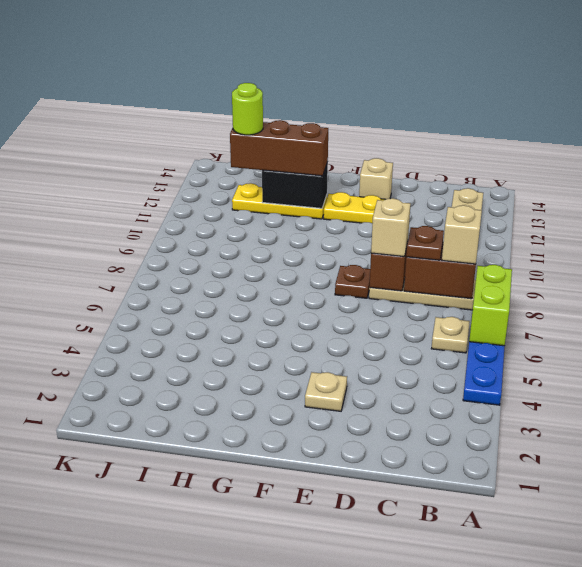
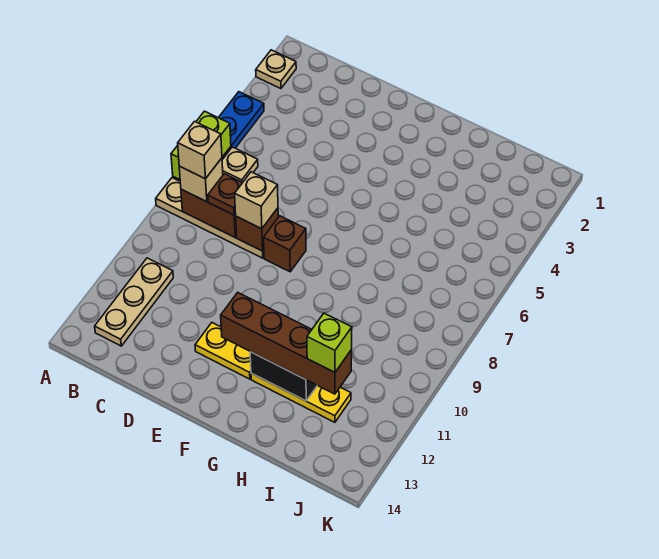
tan plate E3 level 1 -> tan plate A2 level 1
brown plate E8 level 1 -> brown brick E8 level 1
tan brick E13 level 1 -> tan brick B8 level 4
brown brick G12:I12 level 3 -> brown brick F12:I12 level 3
lime round brick I12 level 4 -> lime brick I12 level 4

